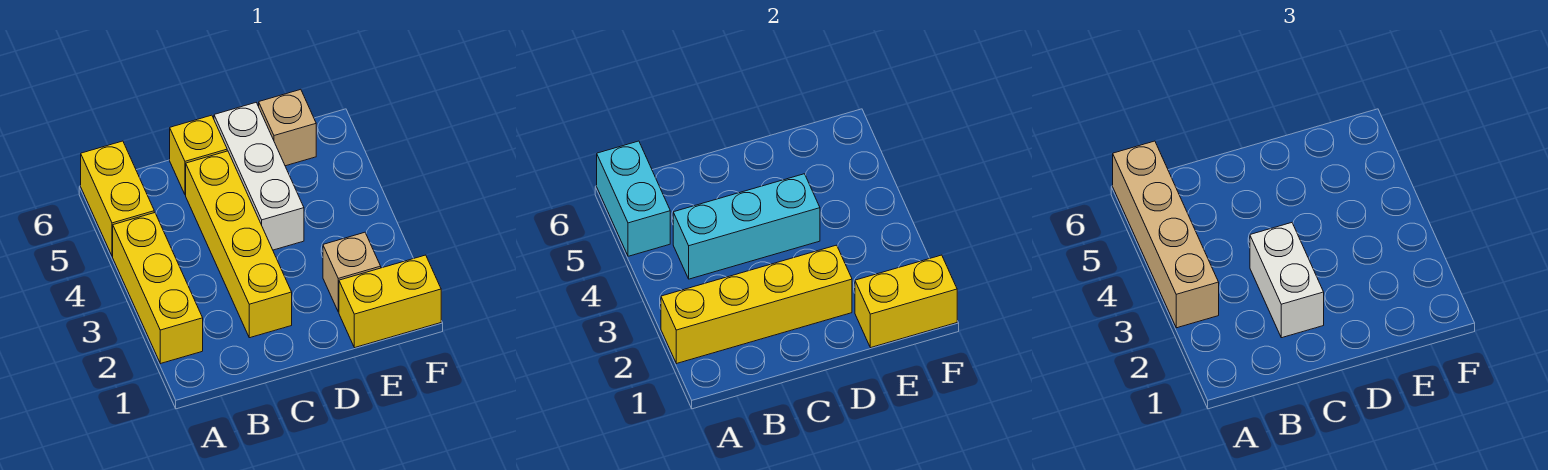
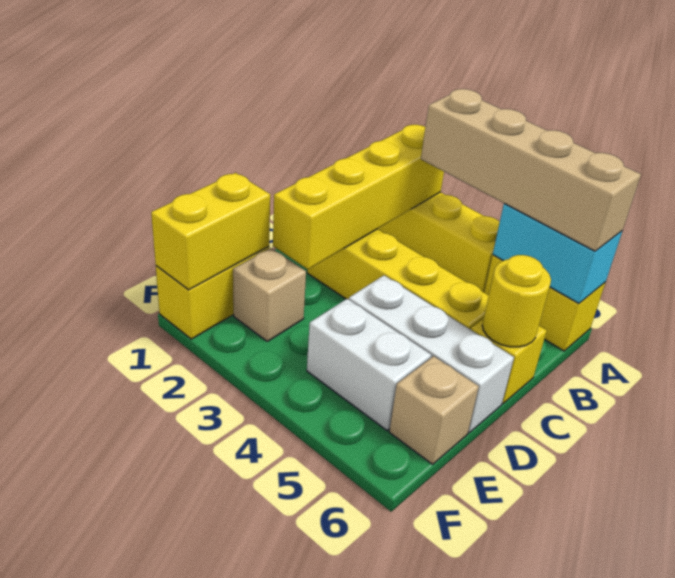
cyan brick B4:D4 level 2 -> none
white brick C2:C3 level 3 -> white brick E4:E5 level 1
none -> yellow round brick C6 level 2

